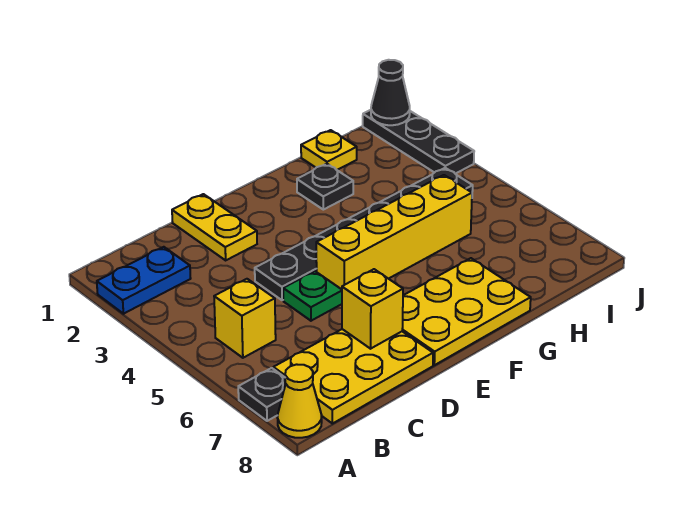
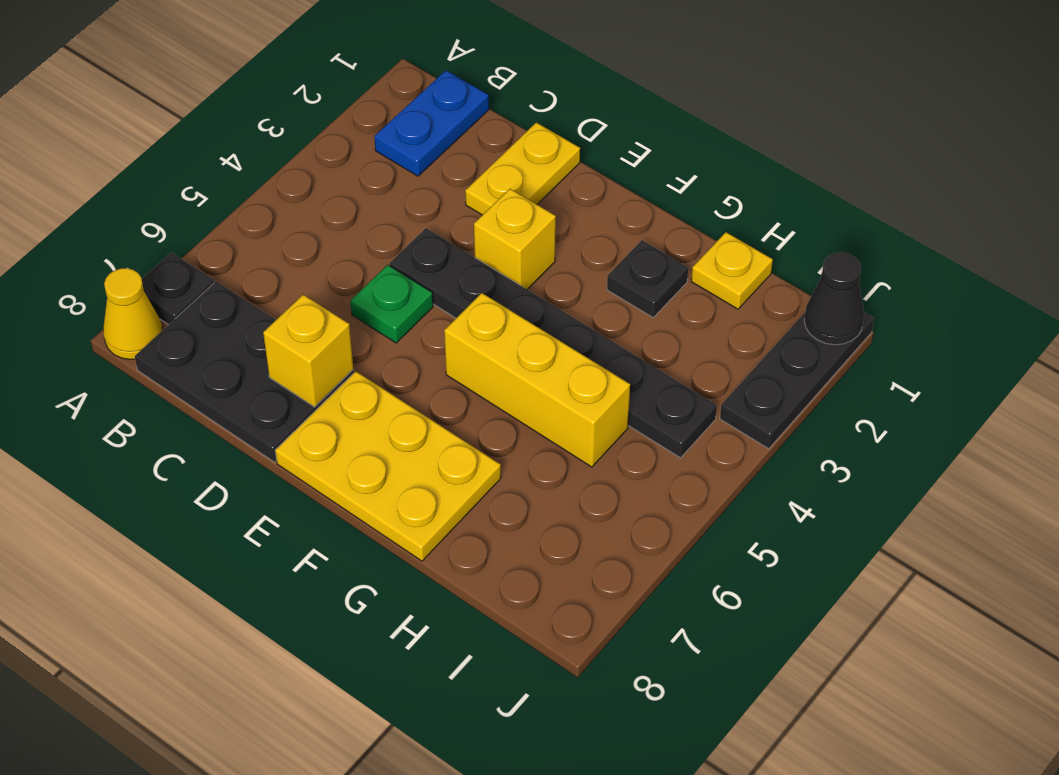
blue plate A2:B2 level 1 -> blue plate B1:B2 level 1
yellow brick B5 level 1 -> yellow brick E3 level 1
yellow plate B7:D8 level 1 -> black plate B7:D8 level 1
yellow brick E5:H5 level 1 -> yellow brick F5:H5 level 1

